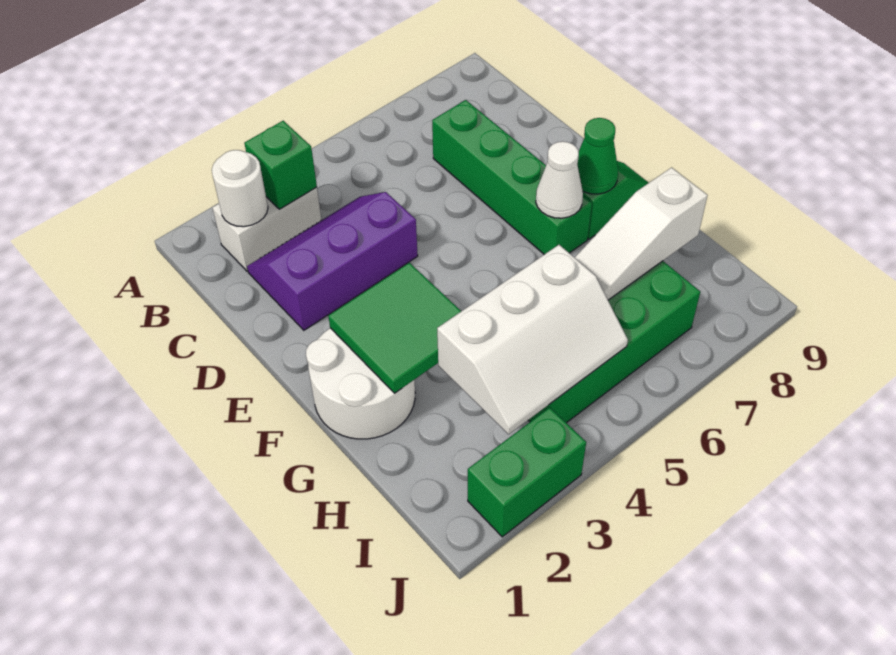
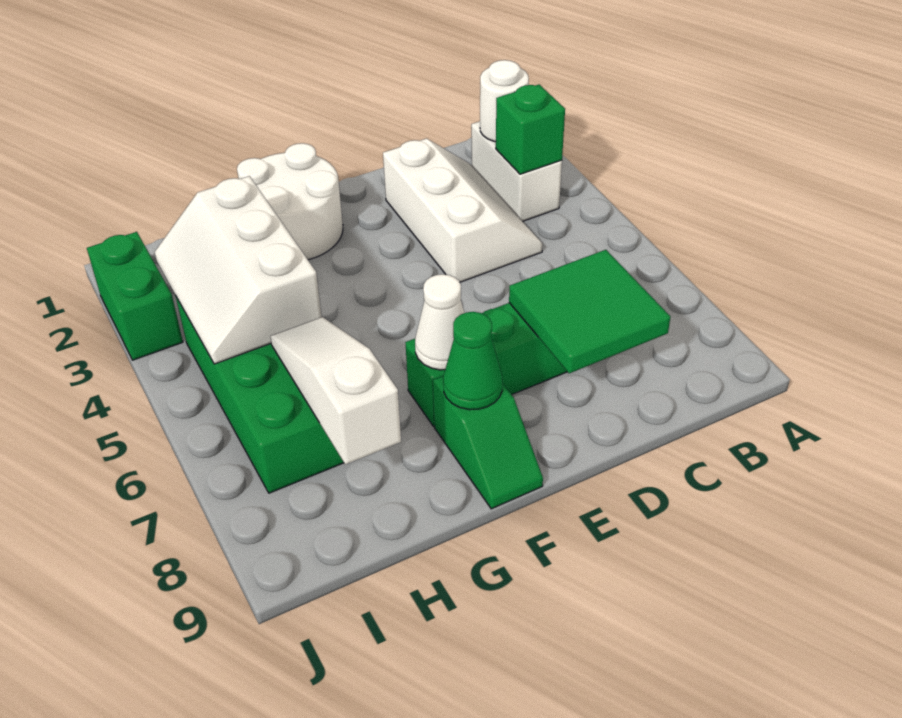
purple slope C2:D4 level 1 top D -> white slope C2:D4 level 1 top D
green tile F2:G3 level 2 -> green tile C7:D8 level 2

